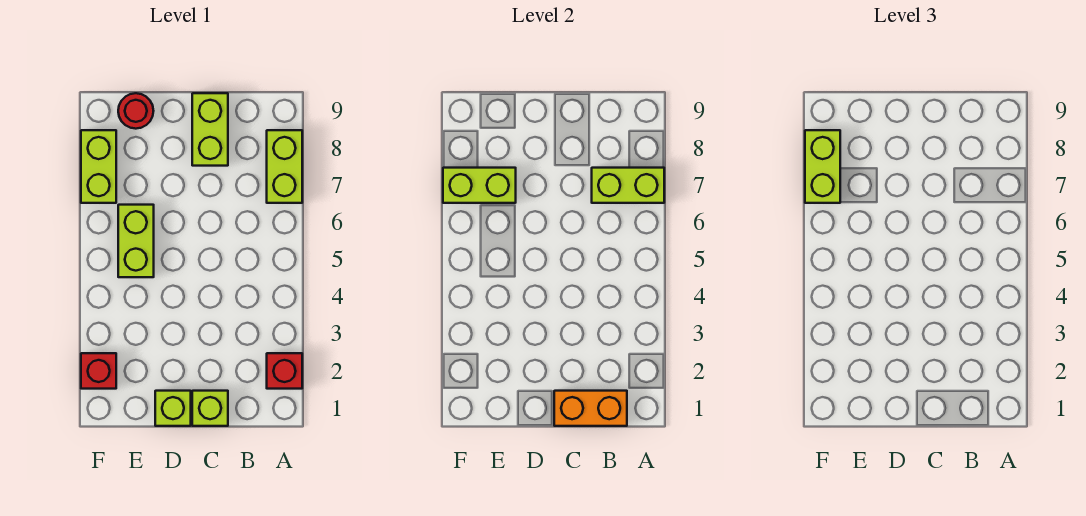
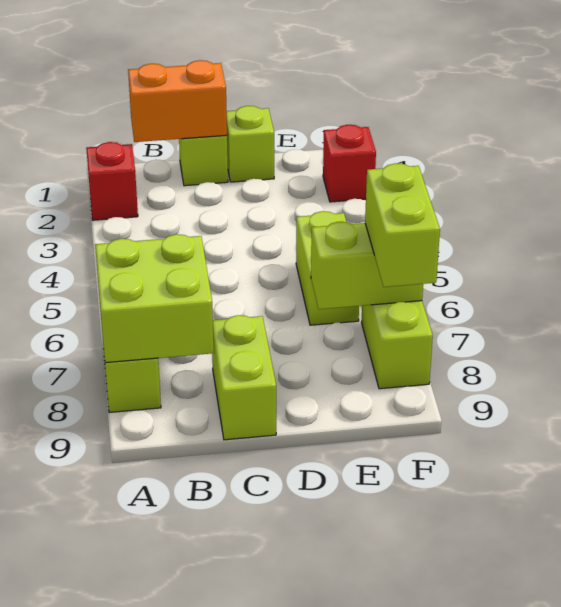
lime brick A7:B7 level 2 -> lime brick A7:B8 level 2
red round brick E9 level 1 -> none

